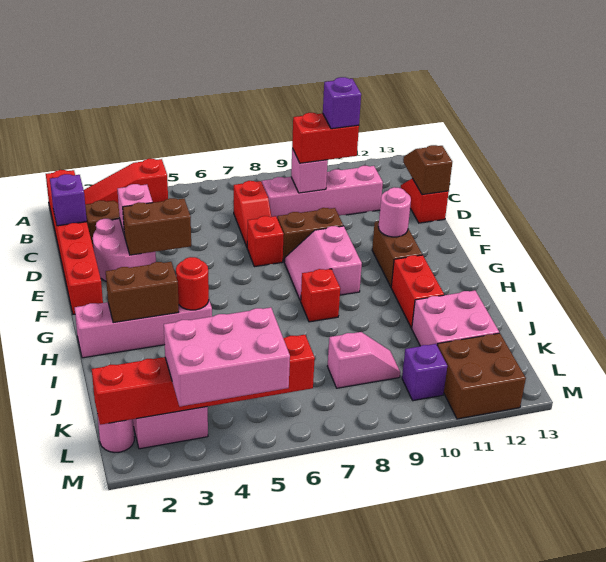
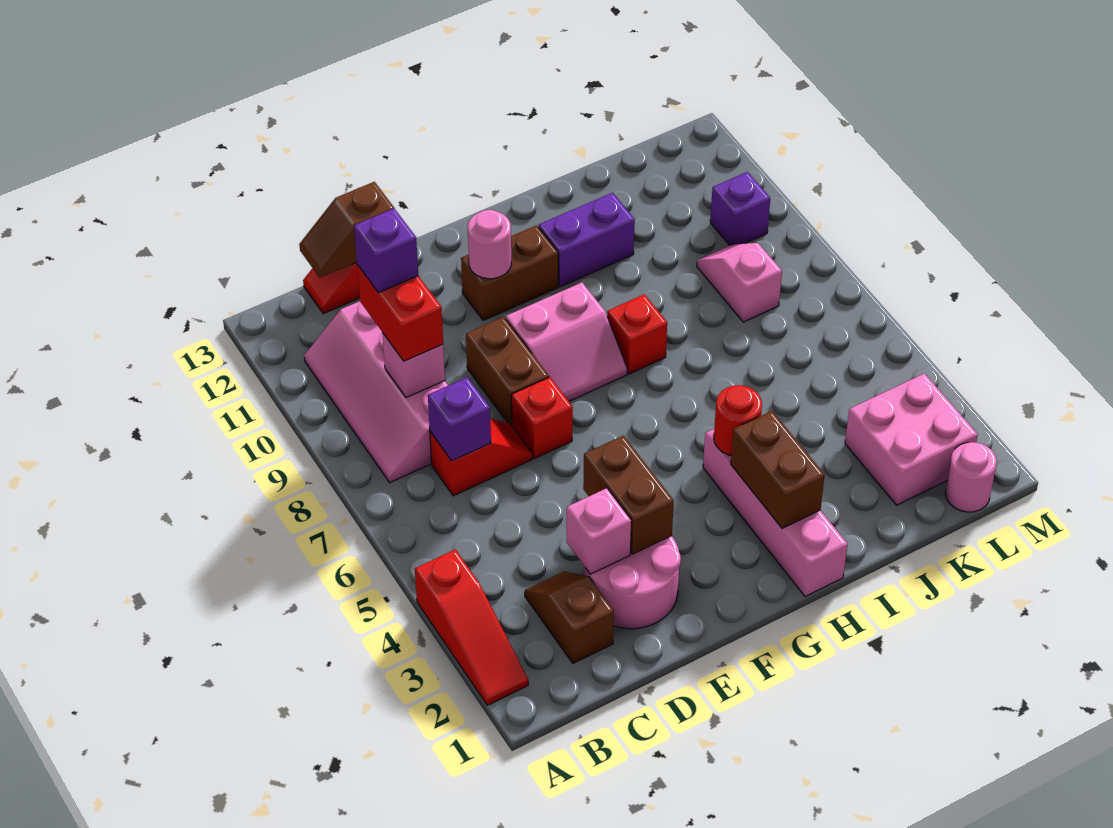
red brick A1:F1 level 1 -> none
purple brick C1 level 2 -> purple brick C7 level 2
red brick H11:I11 level 1 -> purple brick H11:I11 level 1
pink brick J11:K12 level 1 -> none
red brick L1:L6 level 2 -> none
pink brick L3:M5 level 3 -> none
brown brick L11:M12 level 1 -> none

